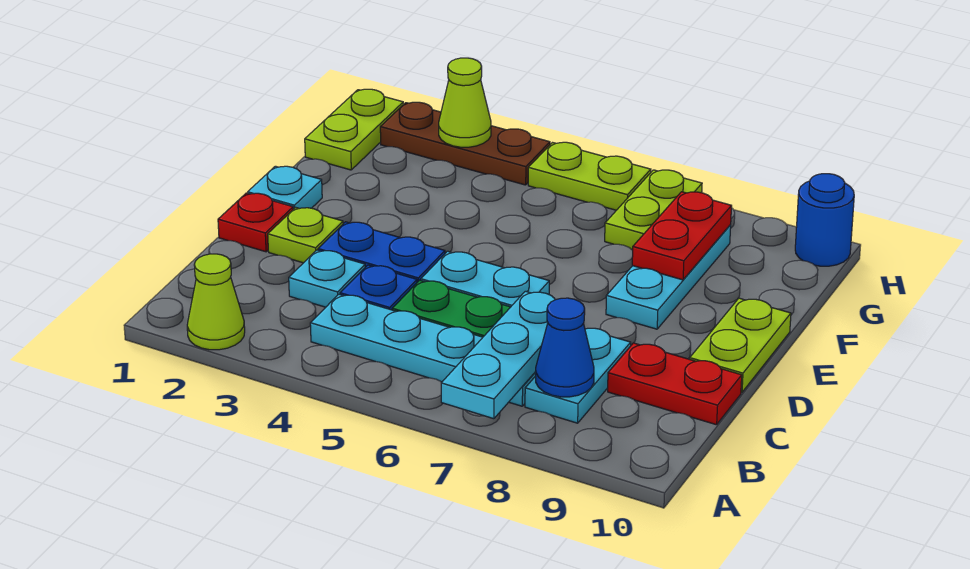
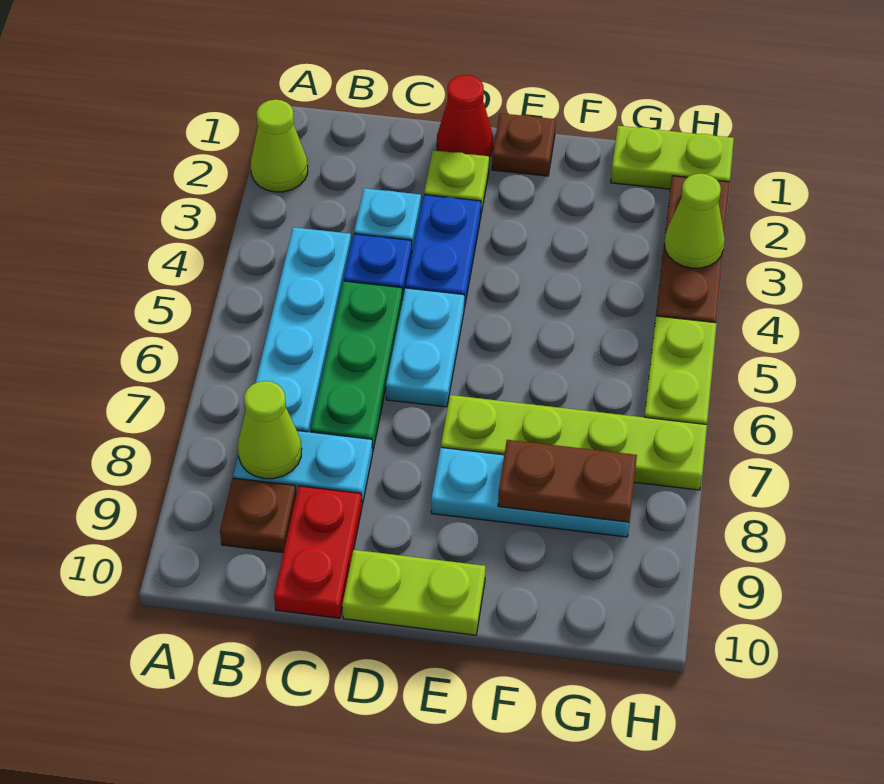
cyan plate A7:C7 level 2 -> none
blue cone B8 level 2 -> lime cone B8 level 2
none -> brown plate B9 level 1
red plate D1 level 1 -> red cone D1 level 1
cyan plate E1 level 1 -> brown plate E1 level 1
red plate F8:G8 level 2 -> brown plate F8:G8 level 2
lime plate G7:H7 level 1 -> lime plate E7:H7 level 1
blue round brick H10 level 1 -> none

